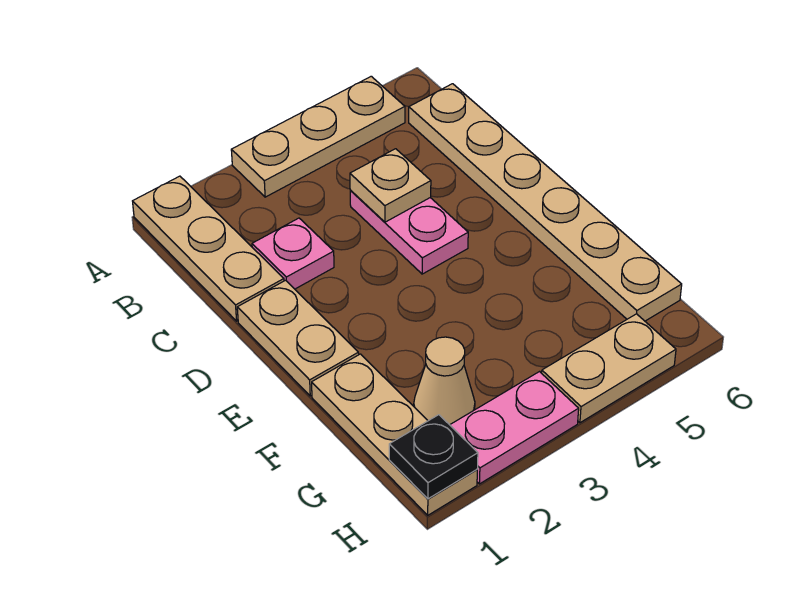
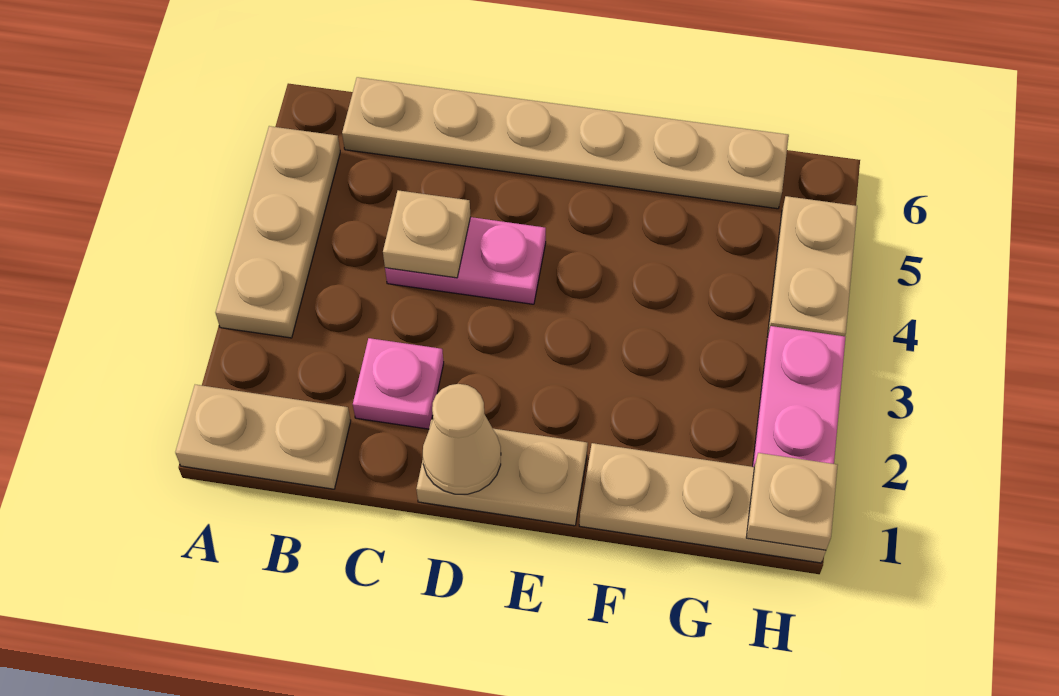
tan plate A1:C1 level 1 -> tan plate A1:B1 level 1
tan cone G2 level 1 -> tan cone D1 level 2
black plate H1 level 2 -> tan plate H1 level 2

